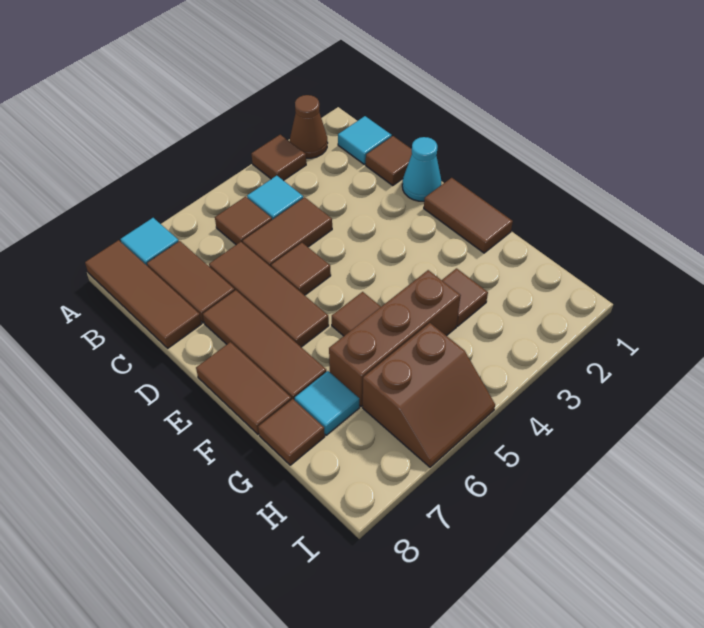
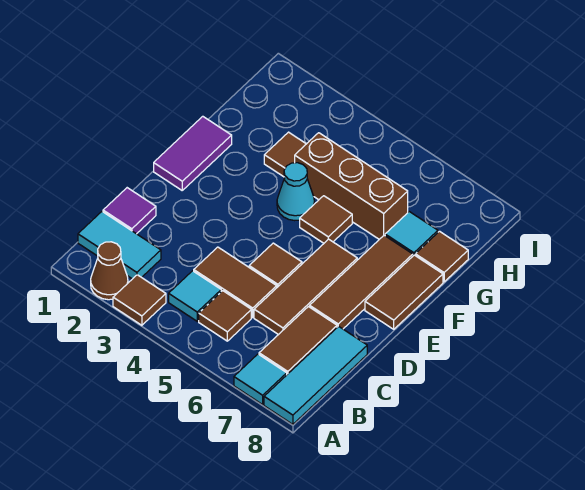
brown tile A8:C8 level 1 -> cyan tile A8:C8 level 1
cyan tile B1 level 1 -> cyan tile B1:B2 level 1
brown tile C1 level 1 -> purple tile C1 level 1
cyan cone D1 level 1 -> cyan cone F4 level 1
brown tile E1:F1 level 1 -> purple tile E1:F1 level 1
brown slope H5:I6 level 1 top H -> none

